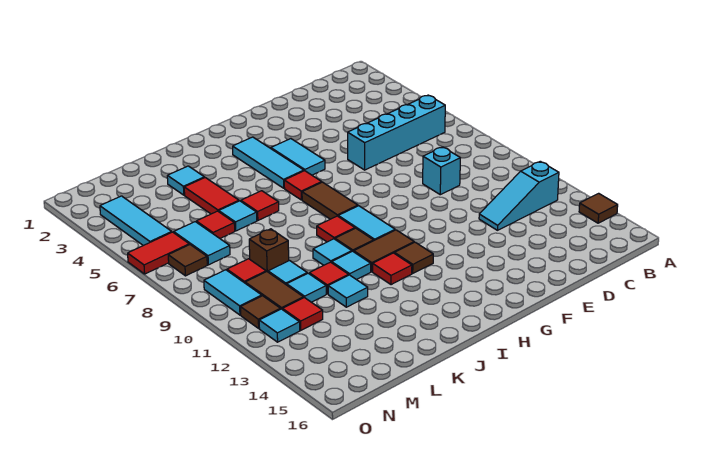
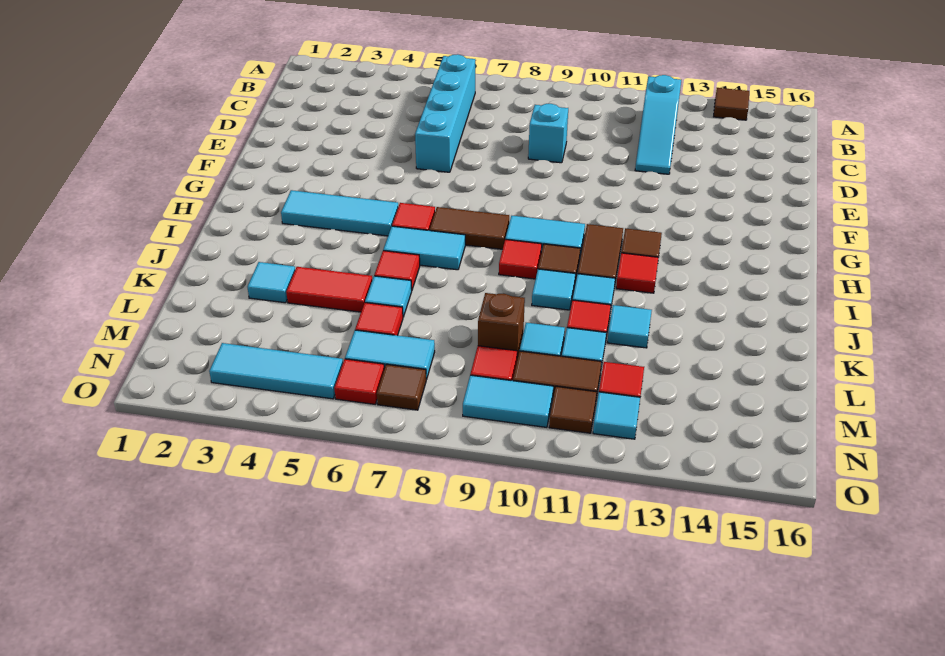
cyan tile G4:G5 level 1 -> cyan tile I6:I7 level 1
red tile N6:O6 level 1 -> red tile N6 level 1

